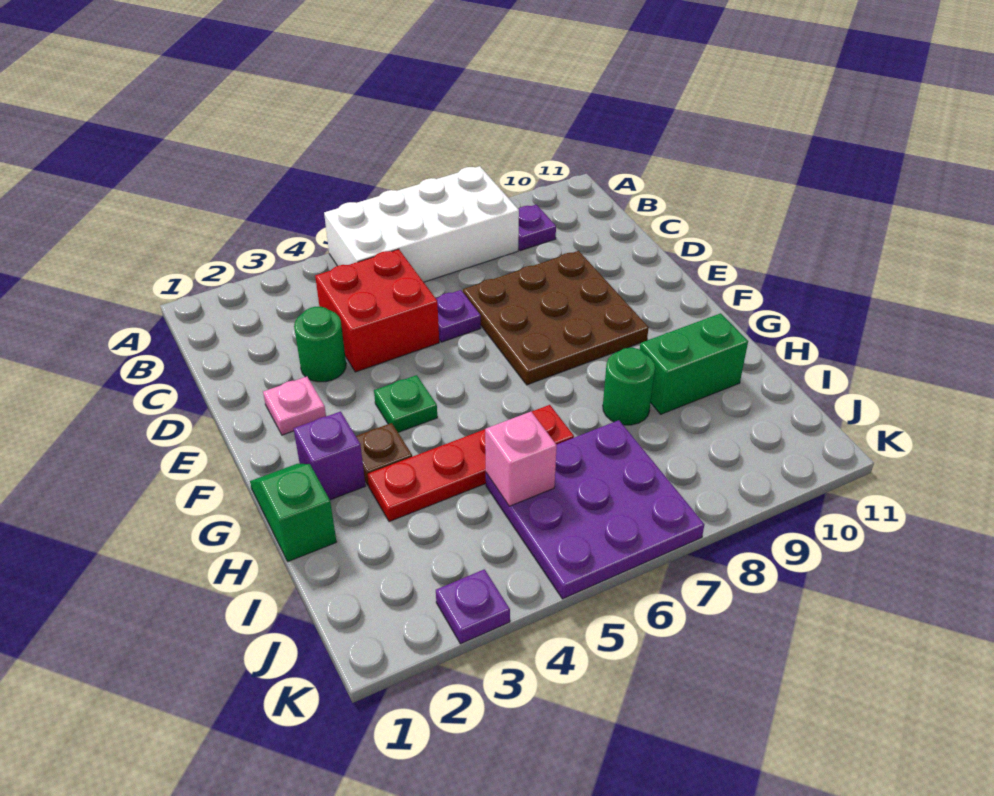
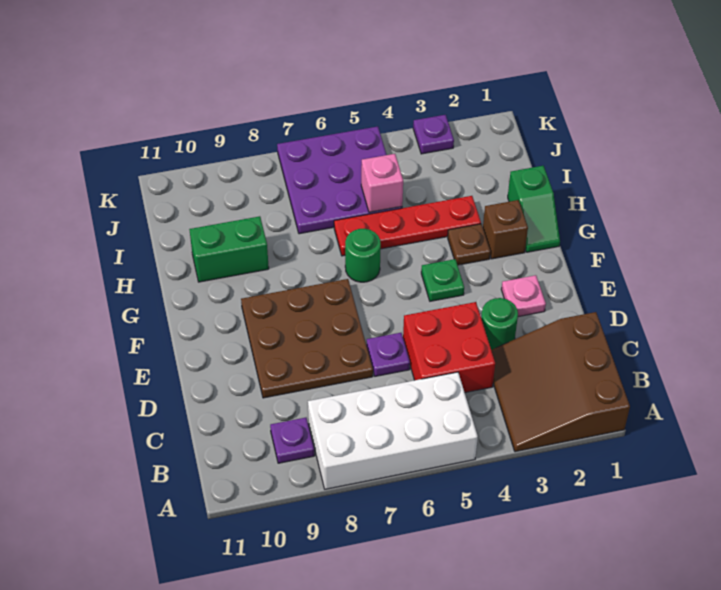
none -> brown slope A1:C3 level 1 top 1
purple brick G2 level 1 -> brown brick G2 level 1
green round brick H8 level 1 -> green round brick G6 level 1

